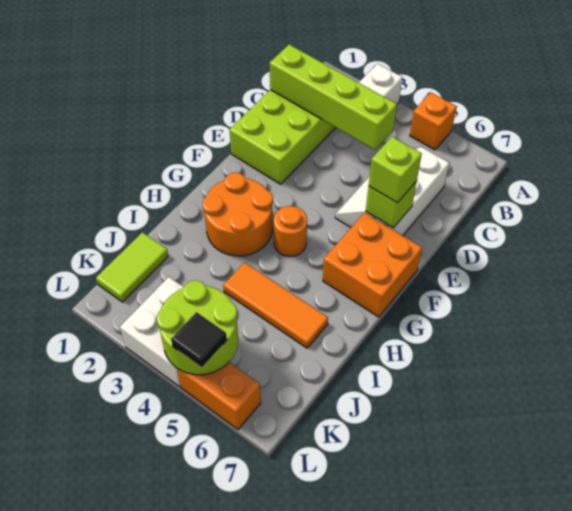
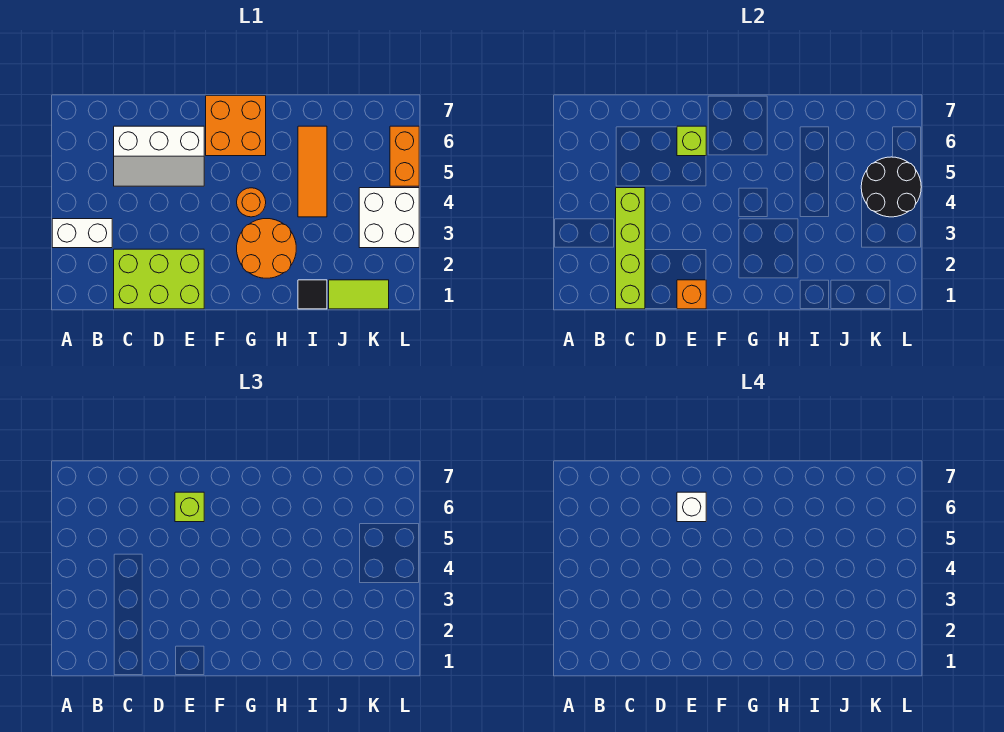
orange brick A5 level 1 -> orange brick E1 level 2
none -> white brick E6 level 4
lime round brick K4:L5 level 2 -> black round brick K4:L5 level 2
black tile L5 level 3 -> black tile I1 level 1

